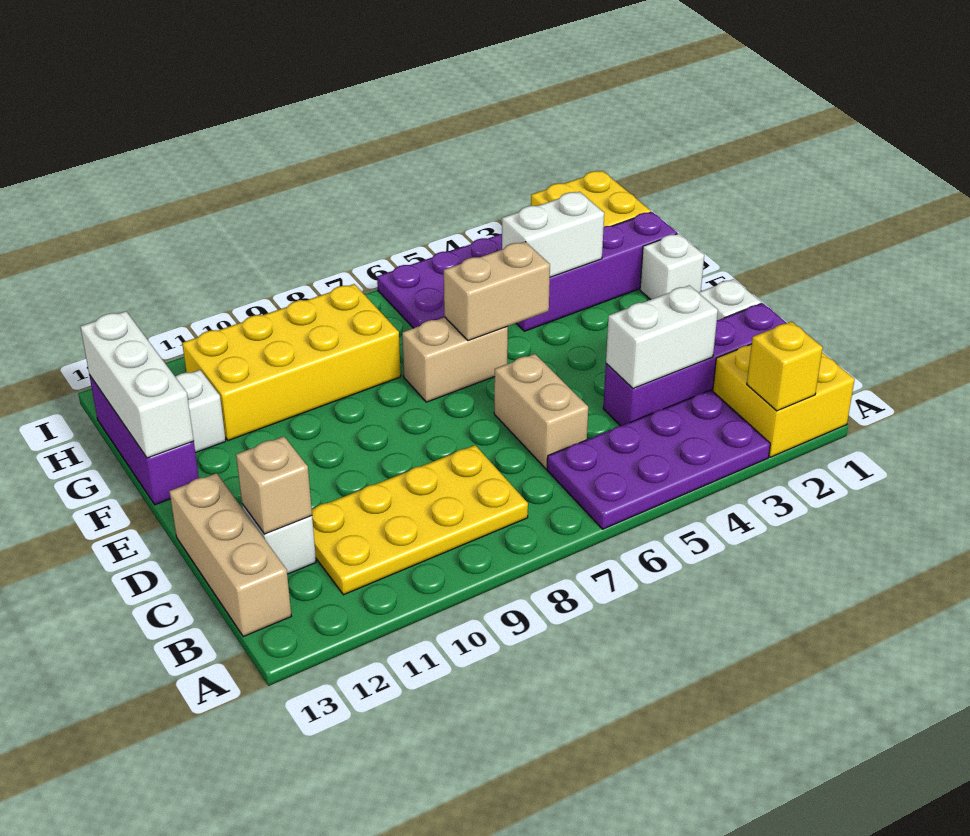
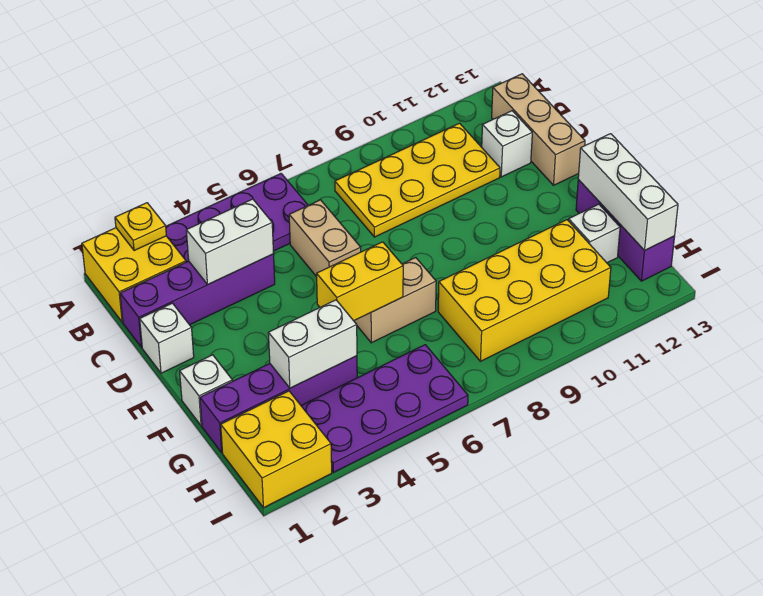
yellow brick A2 level 2 -> yellow plate A2 level 2
tan brick C12 level 2 -> none
tan brick F5:F6 level 2 -> yellow brick F5:F6 level 2

